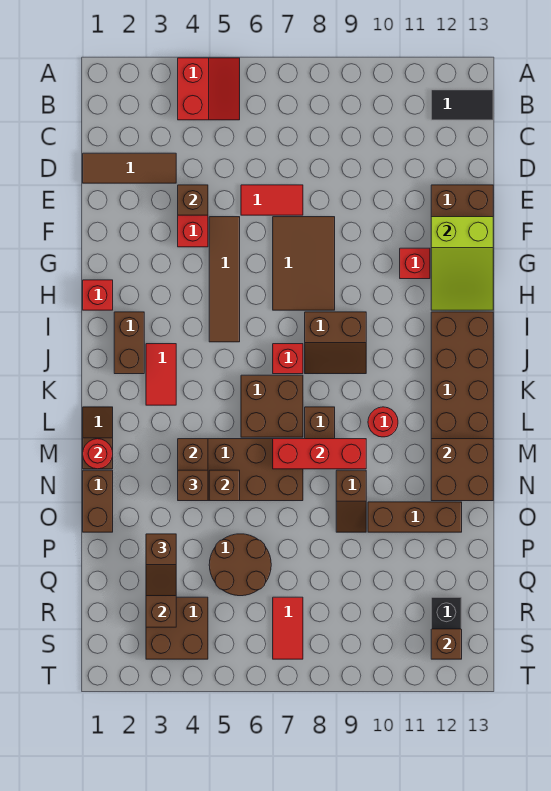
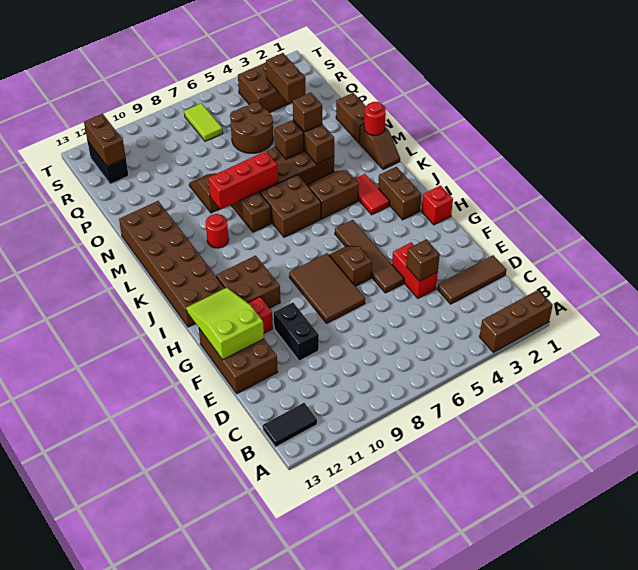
red slope A4:B5 level 1 top 4 -> none
red tile E6:E7 level 1 -> none
none -> black brick E10:F10 level 1
brown slope I8:J9 level 1 top I -> brown slope K4:L5 level 1 top K
red brick J7 level 1 -> none
brown brick M12:N13 level 2 -> brown brick H10:I11 level 1
brown brick O10:O12 level 1 -> brown brick A1:A3 level 1
brown slope P3:Q3 level 3 top P -> brown slope G6:H6 level 1 top G
red tile R7:S7 level 1 -> lime tile R7:S7 level 1
brown brick S12 level 2 -> brown brick R12:S12 level 2

